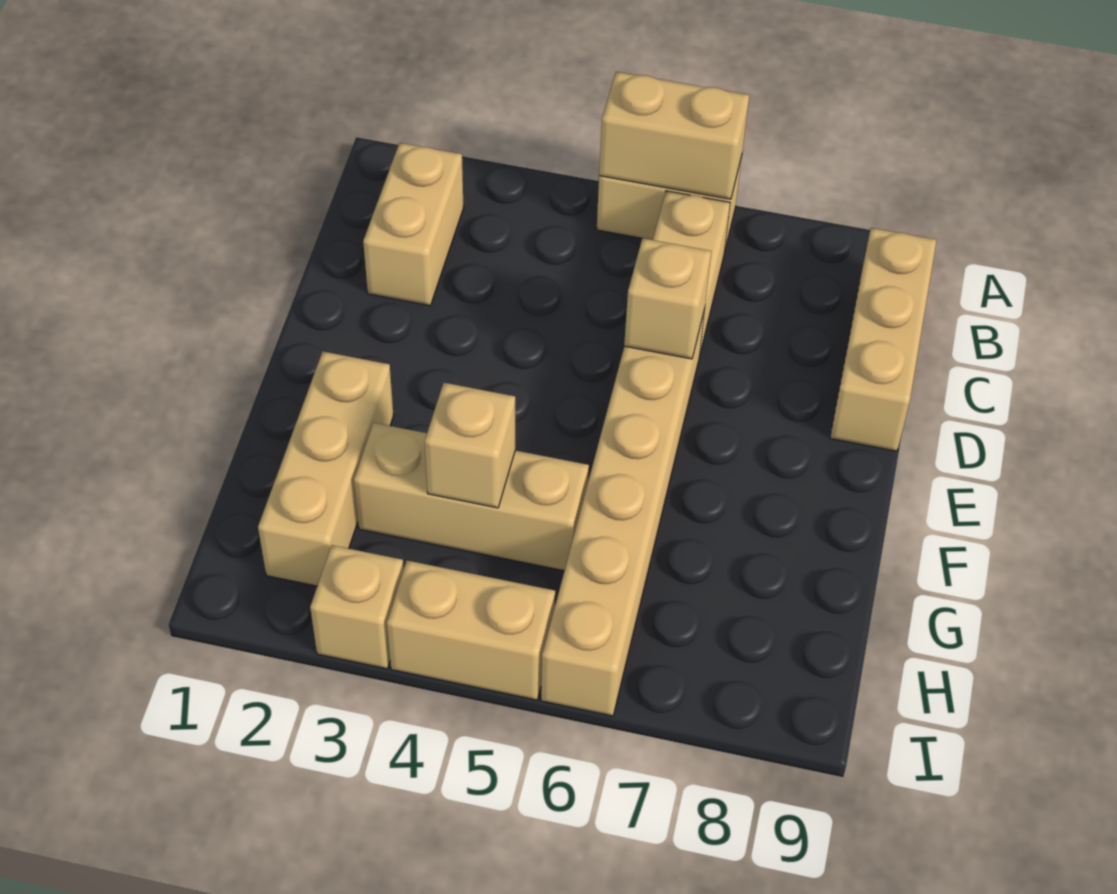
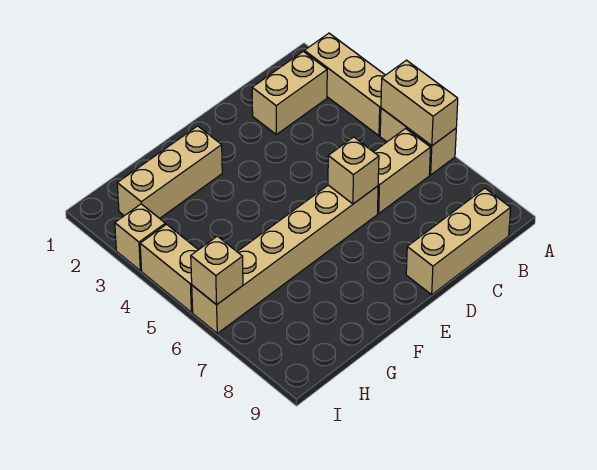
tan brick G3:G5 level 1 -> tan brick A2:A4 level 1
tan brick G4 level 2 -> tan brick I6 level 2

